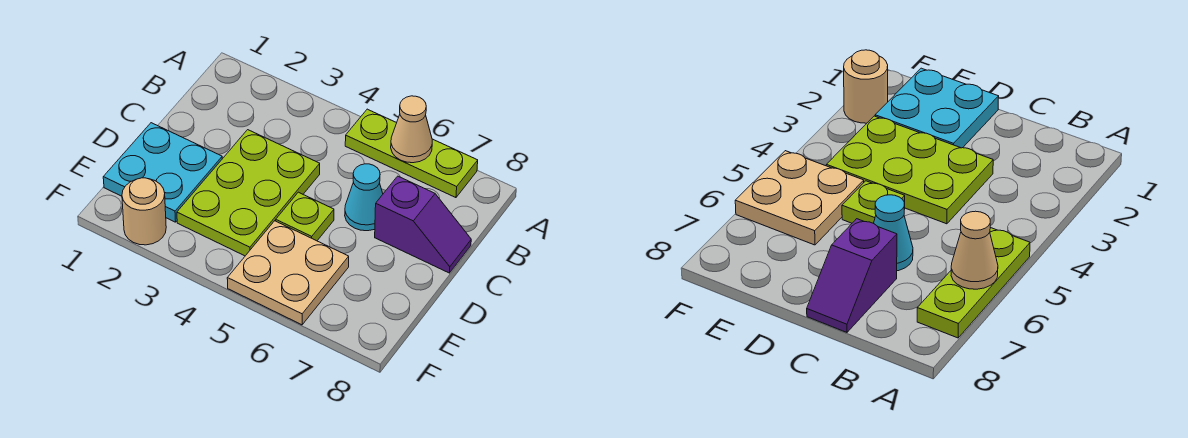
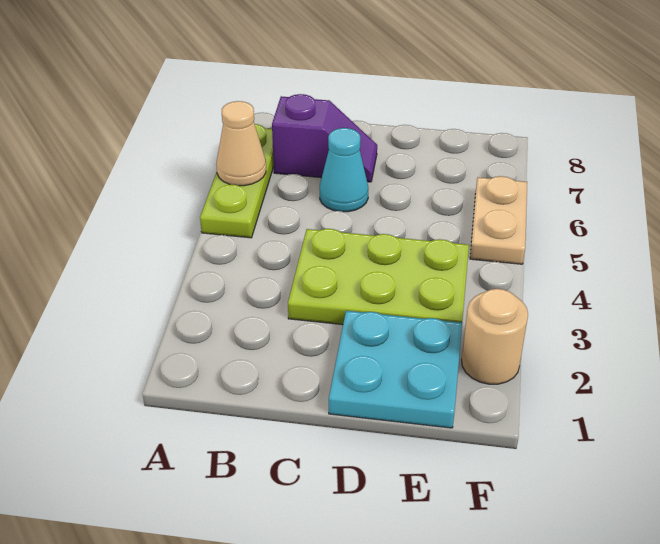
purple slope C7:C8 level 1 top 7 -> purple slope B7:C7 level 1 top B
lime plate D5 level 1 -> none
tan plate E5:F6 level 1 -> tan plate F5:F6 level 1

